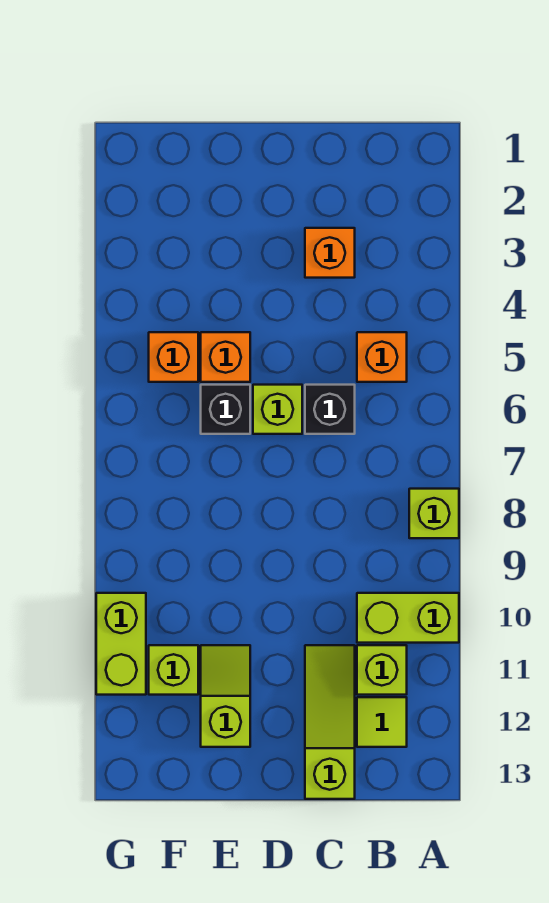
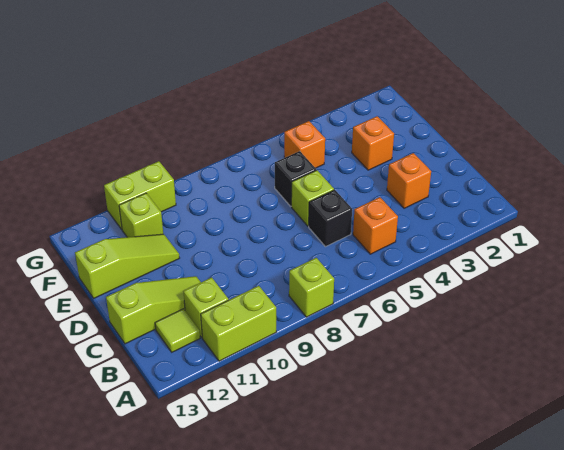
lime brick A10:B10 level 1 -> lime brick A10:A11 level 1
orange brick E5 level 1 -> orange brick E3 level 1
lime slope E11:E12 level 1 top 12 -> lime slope E11:E13 level 1 top 13

